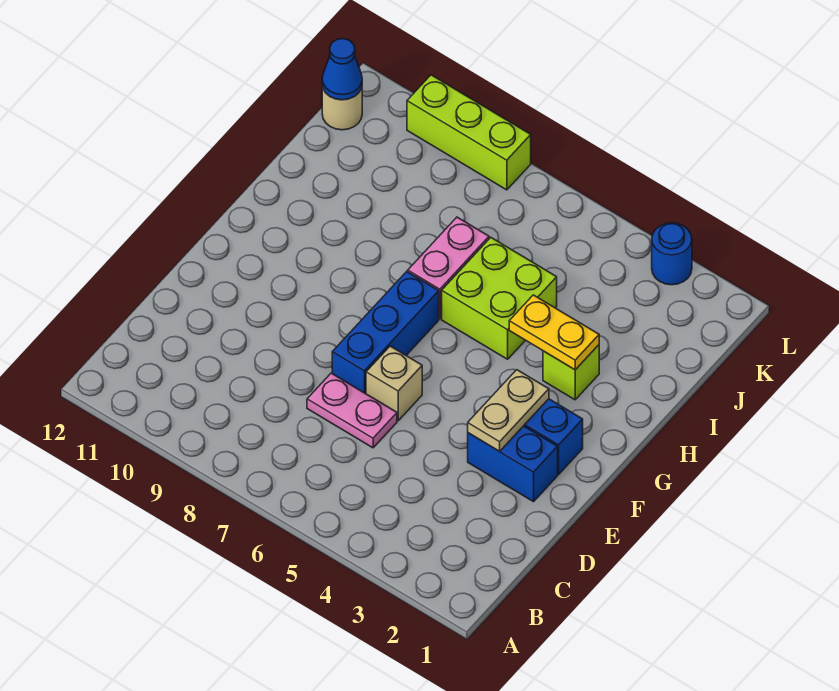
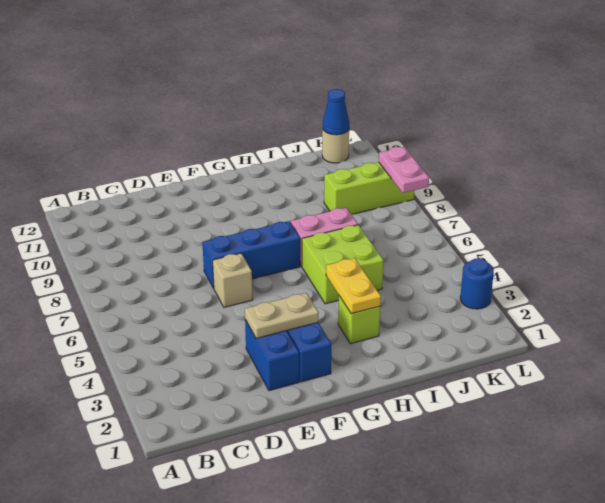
pink plate D6:D7 level 1 -> pink plate L8:L9 level 2
lime brick L8:L10 level 1 -> lime brick J9:L9 level 1

